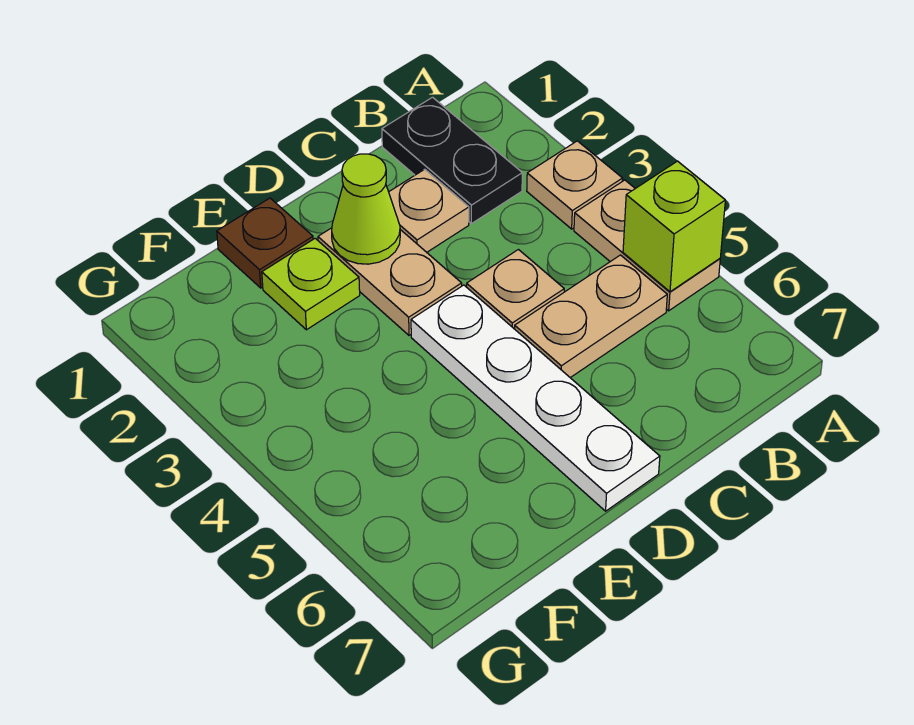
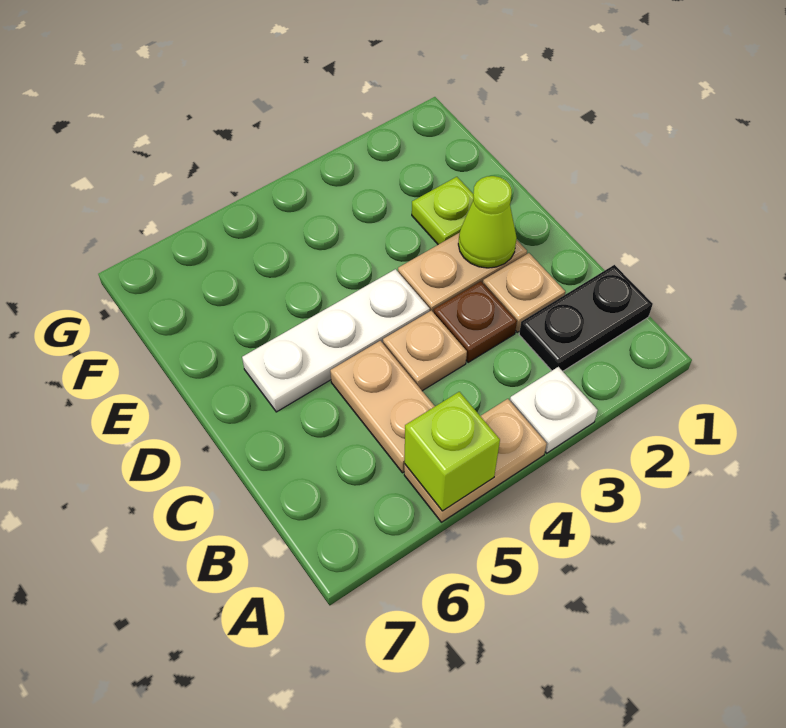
tan plate A3 level 1 -> white plate A3 level 1
white plate D4:D7 level 1 -> white plate D4:D6 level 1
brown plate E1 level 1 -> brown plate C3 level 1

